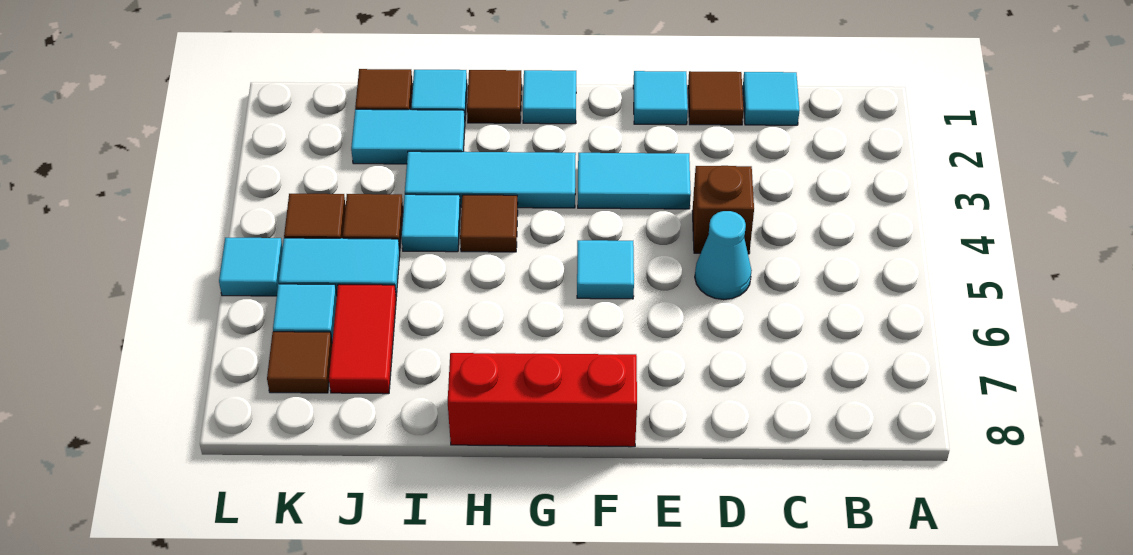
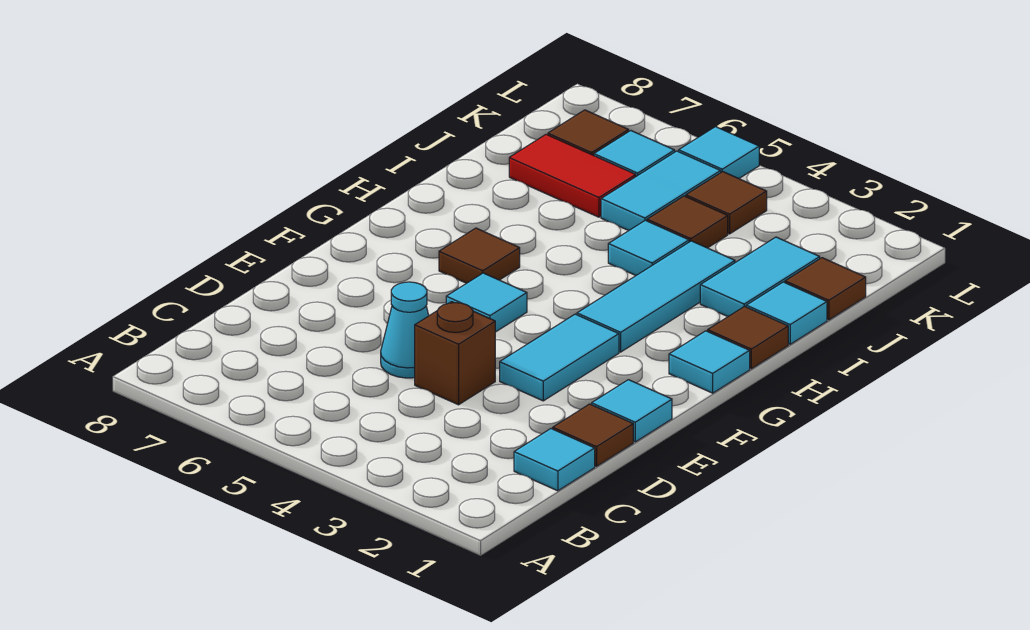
red brick F8:H8 level 1 -> none
brown tile H4 level 1 -> brown tile G6 level 1

